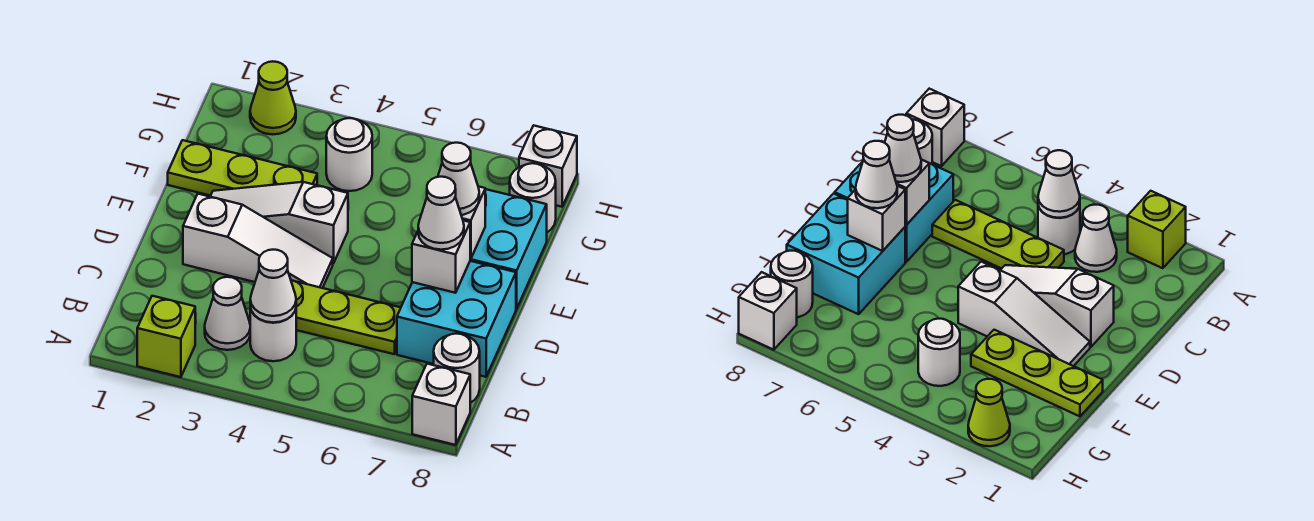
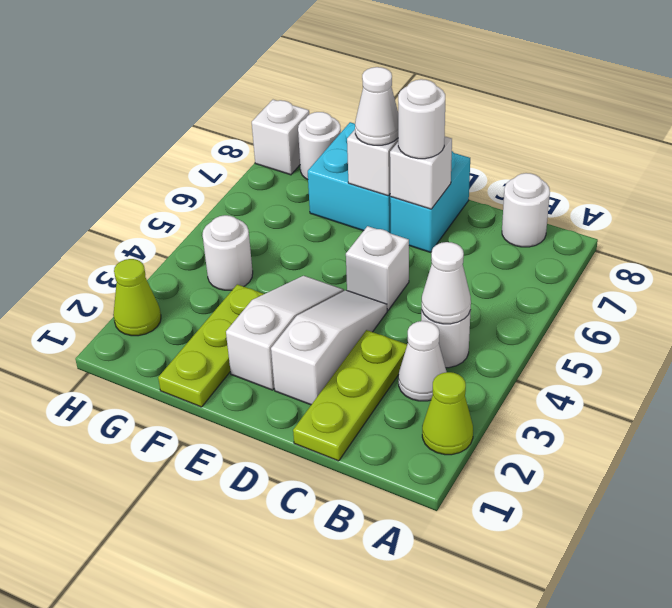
lime brick A2 level 1 -> lime cone A2 level 1
white brick A8 level 1 -> white brick D5 level 1
lime plate C4:C6 level 1 -> lime plate C1:C3 level 1
cyan brick C7:D8 level 1 -> cyan brick D7:D8 level 1
white cone D7 level 3 -> white round brick D7 level 3
white slope E2:E4 level 1 top 4 -> white slope E2:E4 level 1 top 2

